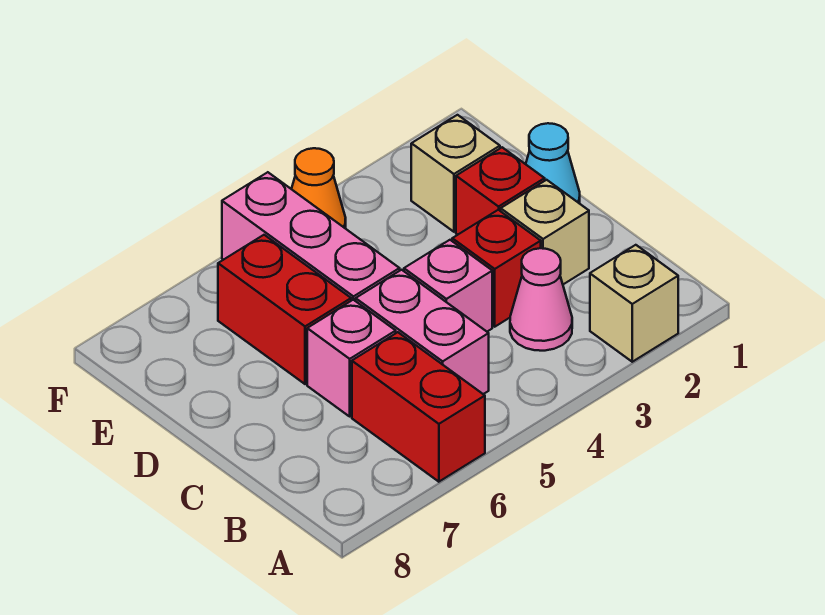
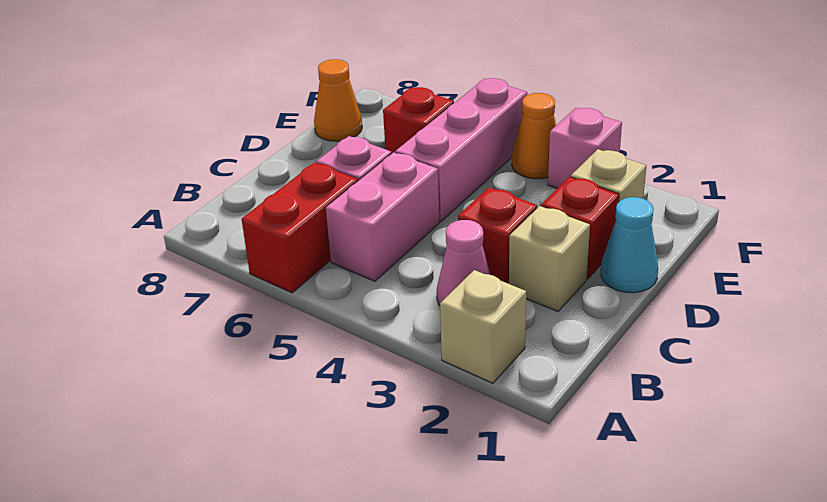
pink brick C4 level 1 -> pink brick F3 level 1
red brick D6:E6 level 1 -> red brick E6 level 1
none -> orange cone E8 level 1

